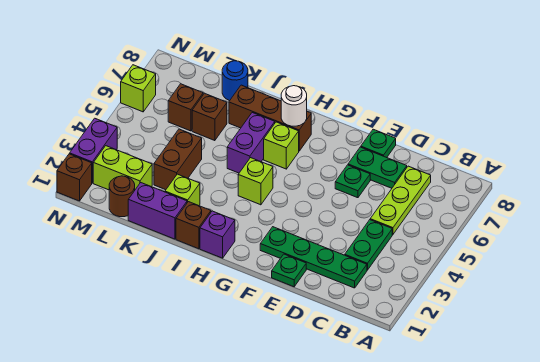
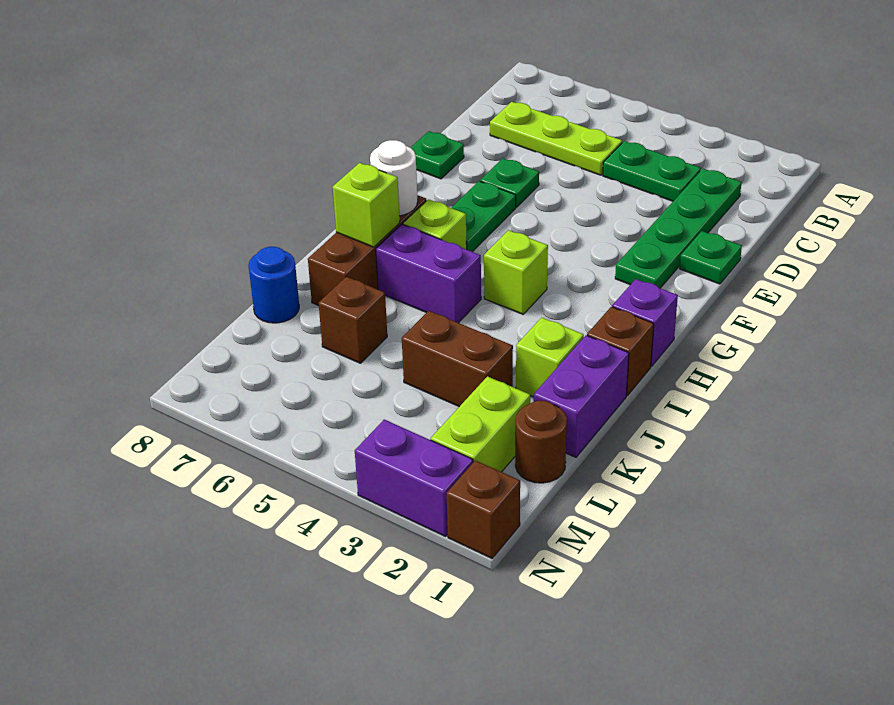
green plate D7:E7 level 1 -> green plate F6:G6 level 1
brown brick L6 level 1 -> none
lime brick N6 level 1 -> lime brick I7 level 2

